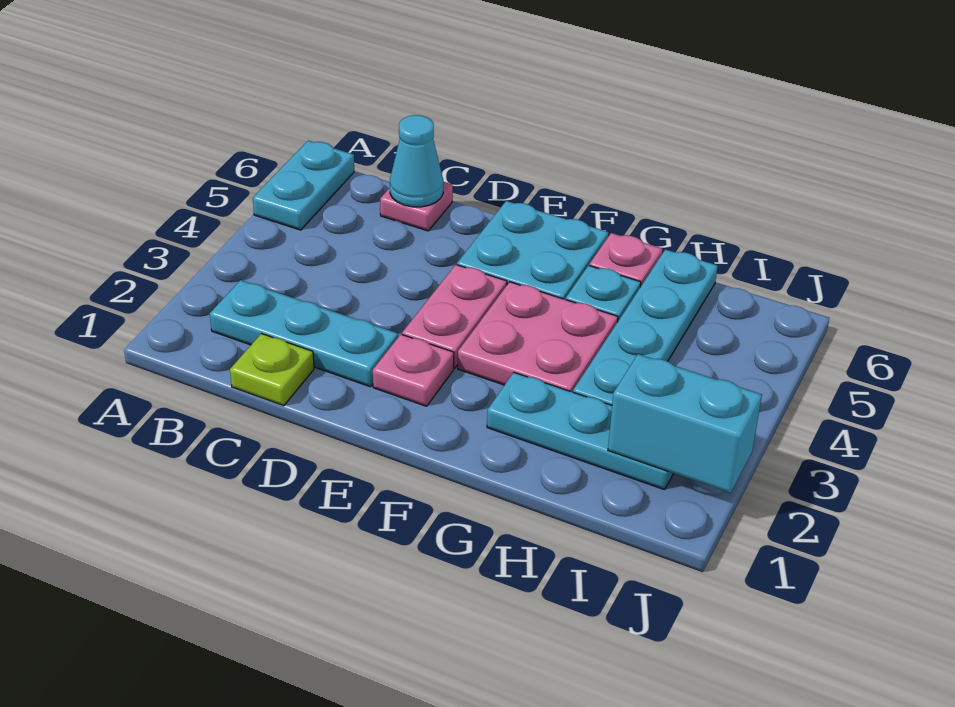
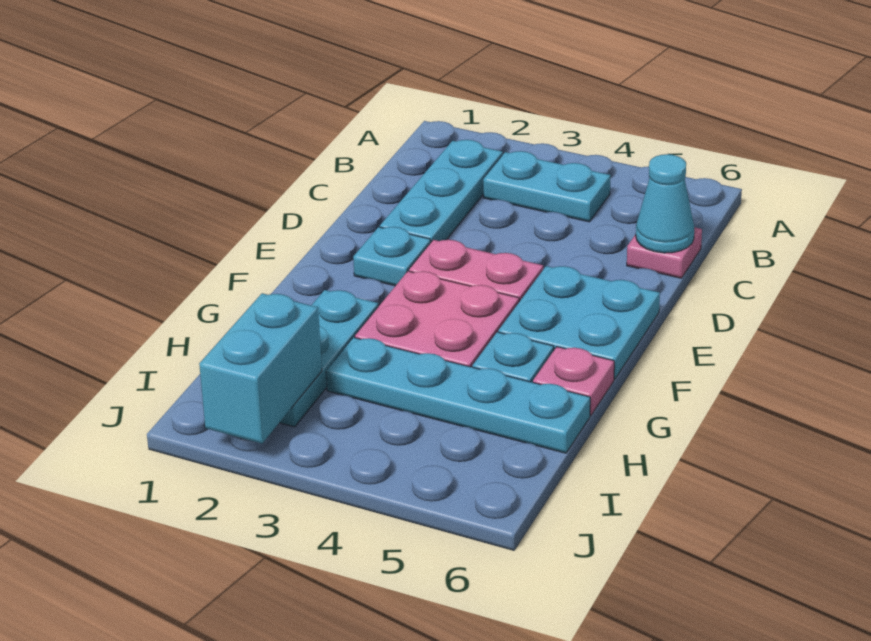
cyan plate A5:A6 level 1 -> cyan plate B3:B4 level 1
lime plate C1 level 1 -> none
pink plate E2 level 1 -> cyan plate E2 level 1

